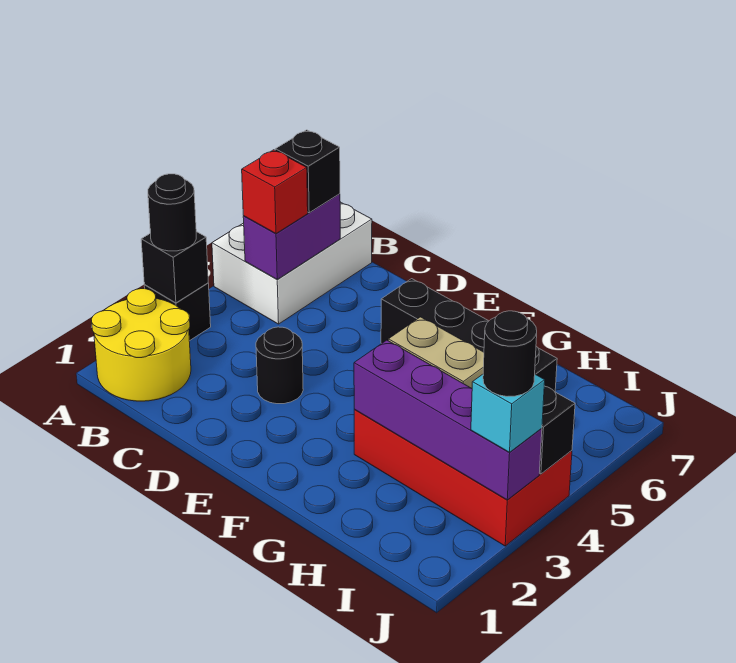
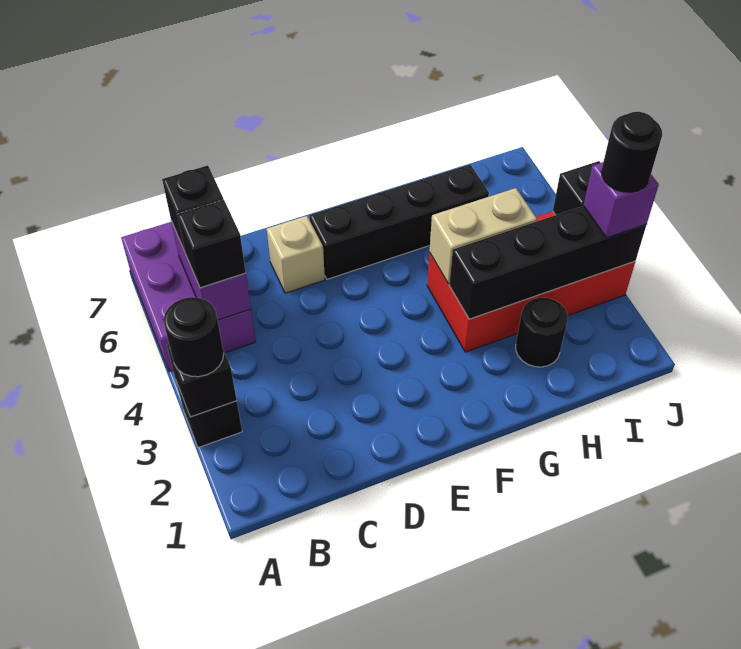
yellow round brick A1:B2 level 1 -> none
white brick A5:B7 level 1 -> purple brick A5:B7 level 1
red brick B5 level 3 -> black brick B5 level 3
black round brick D3 level 1 -> black round brick H2 level 1
none -> tan brick D6 level 1
purple brick G3:J3 level 2 -> black brick G3:J3 level 2
cyan brick J3 level 3 -> purple brick J3 level 3

